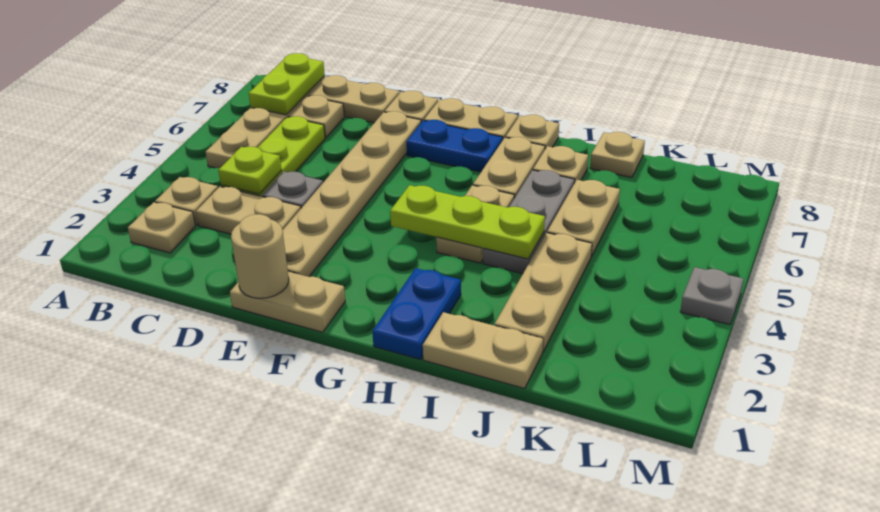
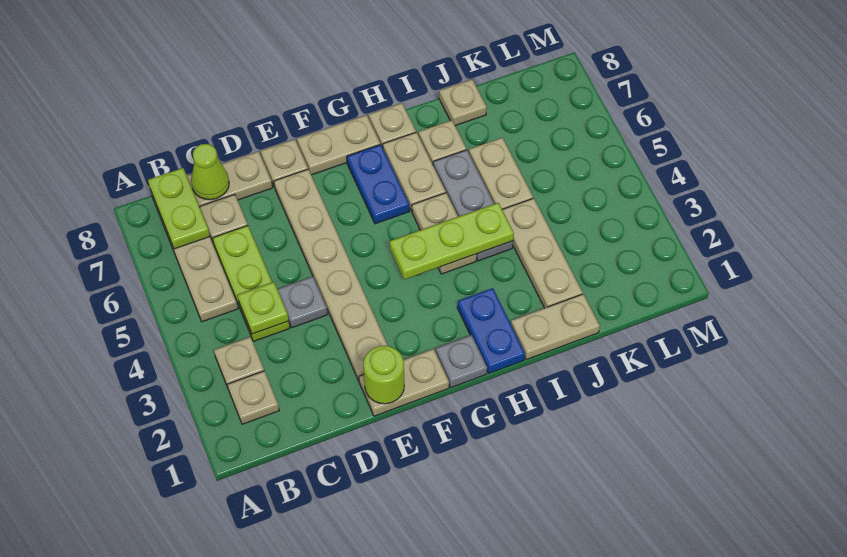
tan plate C3:D3 level 1 -> none
none -> lime cone C8 level 2
tan round brick E1 level 2 -> lime round brick E1 level 2
blue plate F7:G7 level 1 -> blue plate G6:G7 level 1
grey plate M4 level 1 -> grey plate G1 level 1

